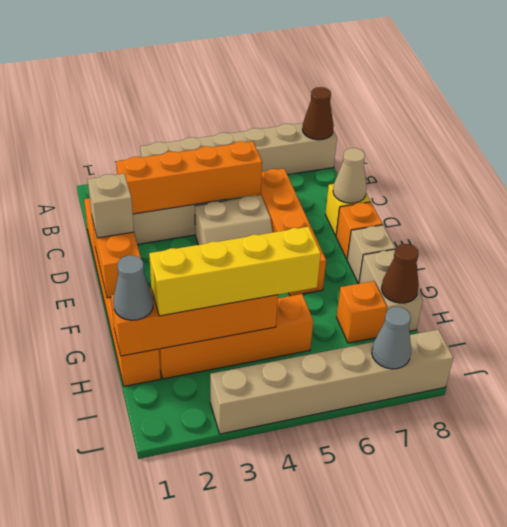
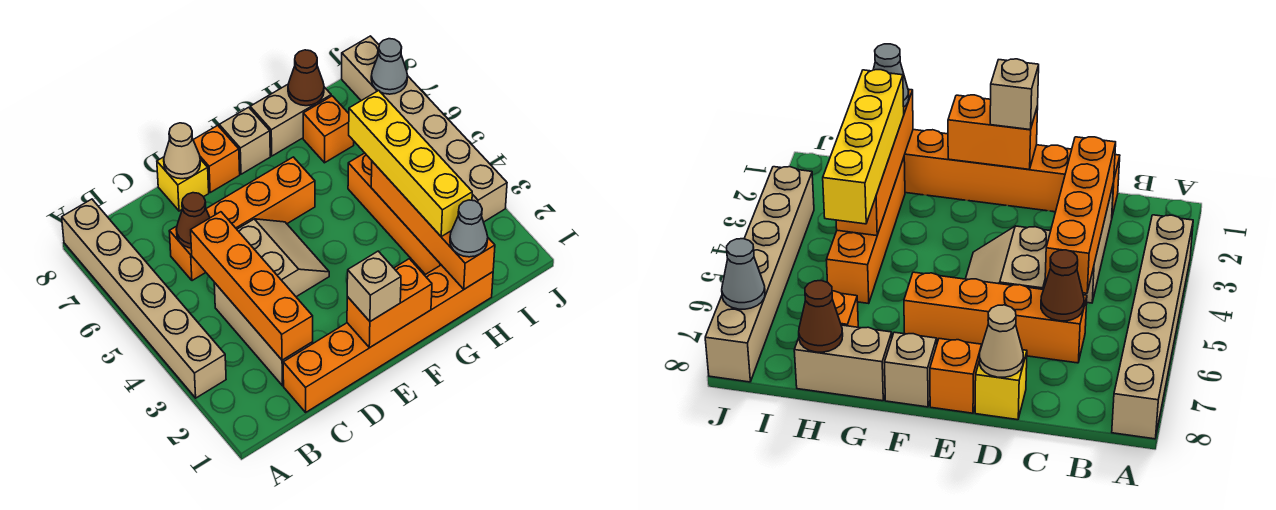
brown cone A8 level 2 -> brown cone C6 level 2

